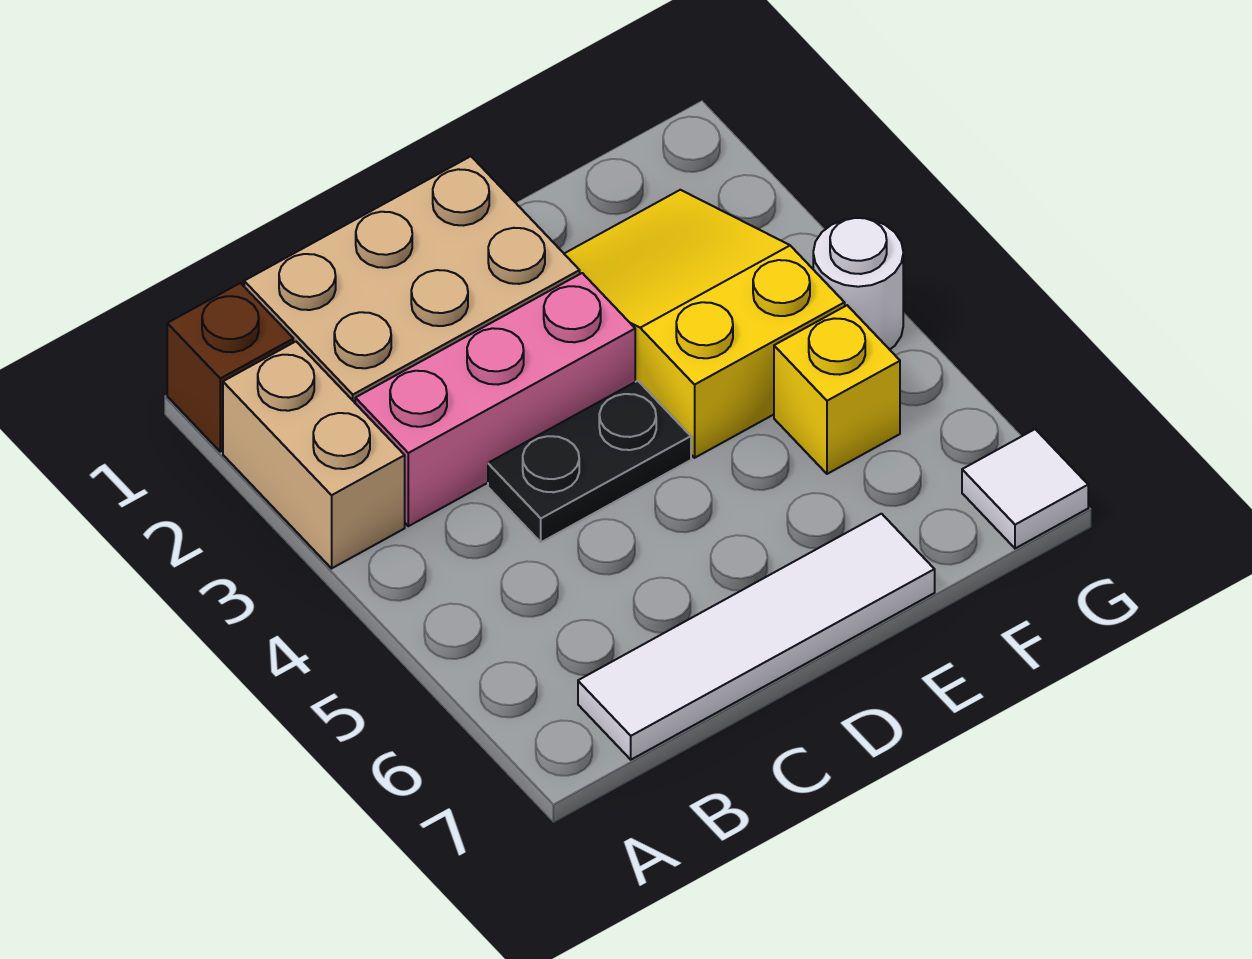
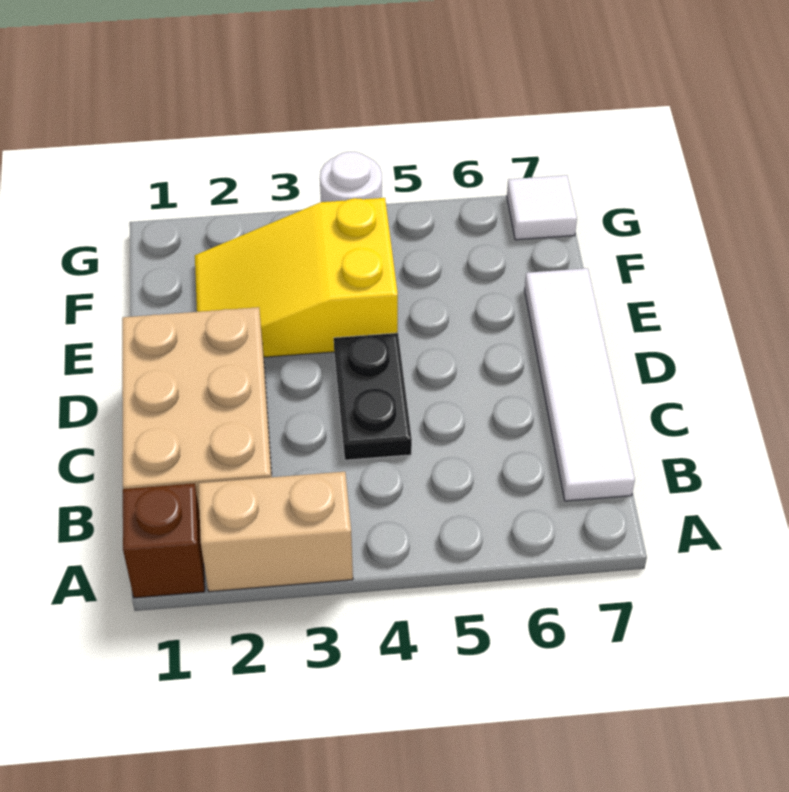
pink brick B3:D3 level 1 -> none
yellow brick F5 level 1 -> none

